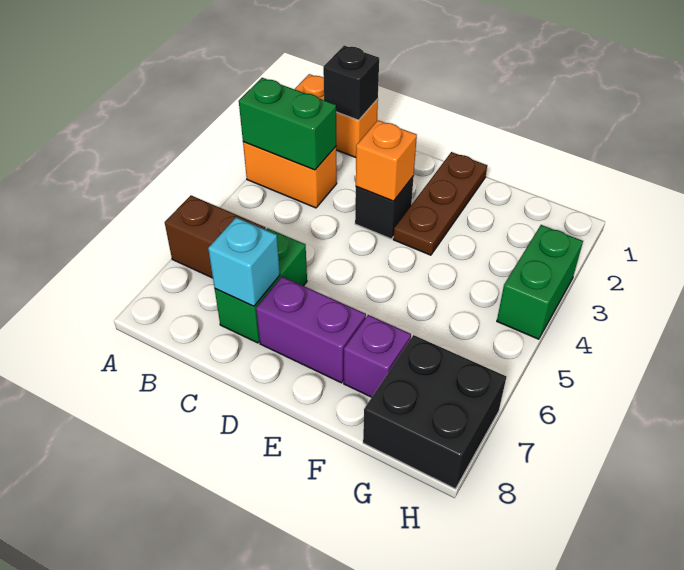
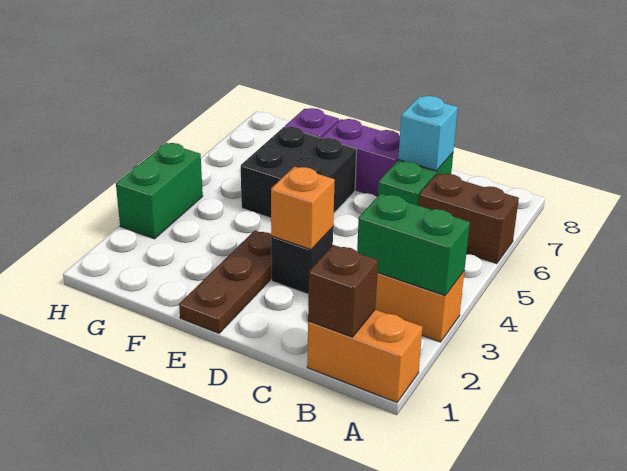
black brick B1 level 2 -> brown brick B1 level 2
black brick G7:H8 level 1 -> black brick E5:F6 level 1

